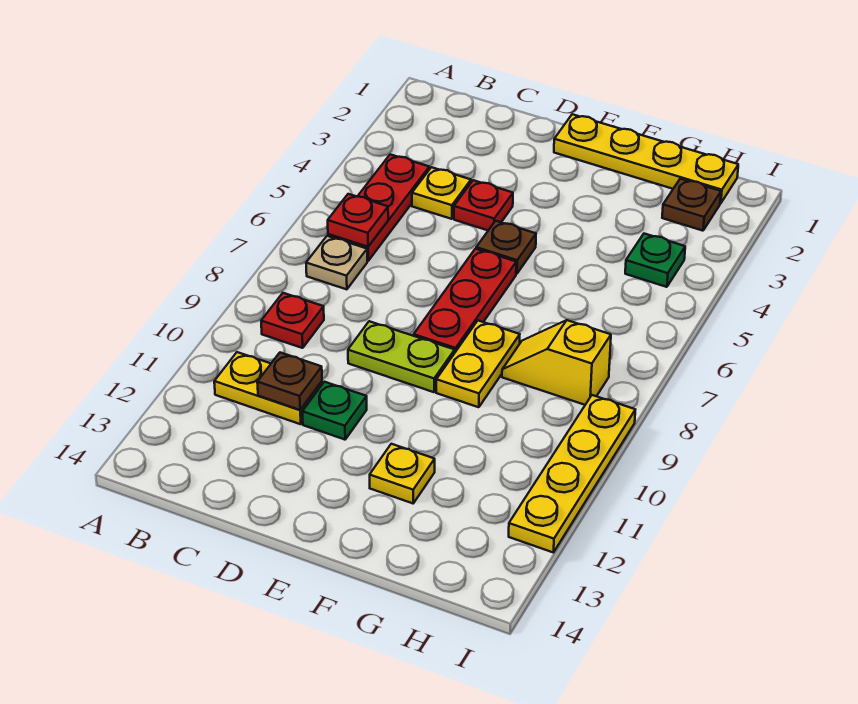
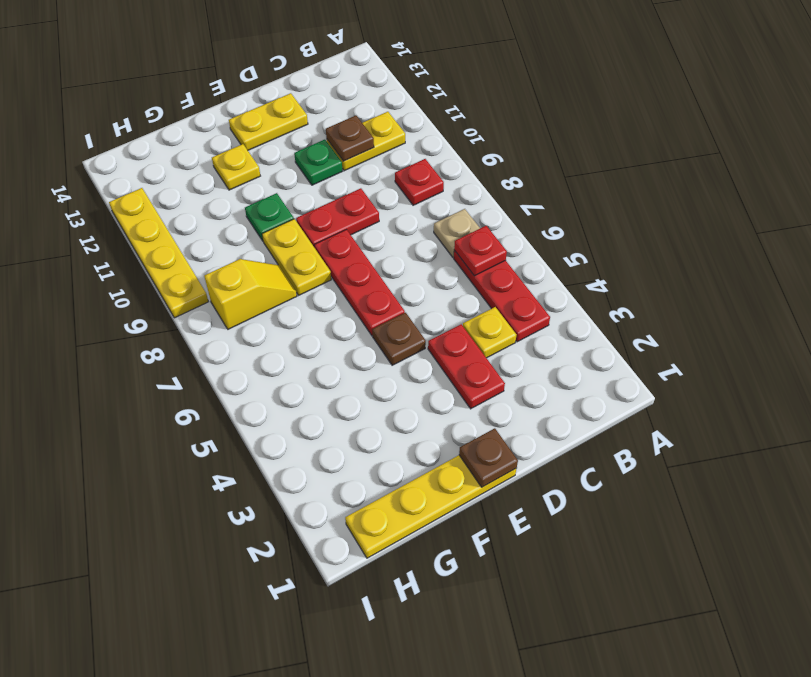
red plate D4 level 1 -> red plate D3:D4 level 1
lime plate D9:E9 level 1 -> red plate D9:E9 level 1
none -> yellow plate D13:E13 level 1
brown plate H2 level 1 -> brown plate E1 level 2
green plate H4 level 1 -> green plate F10 level 1

